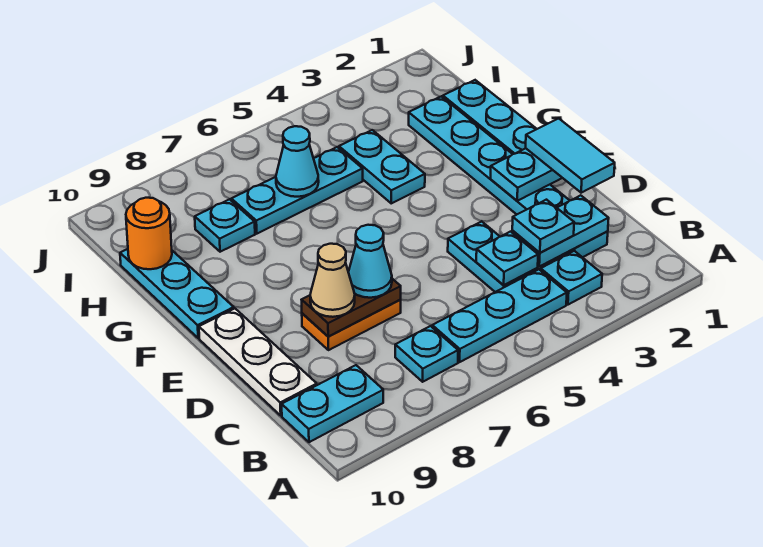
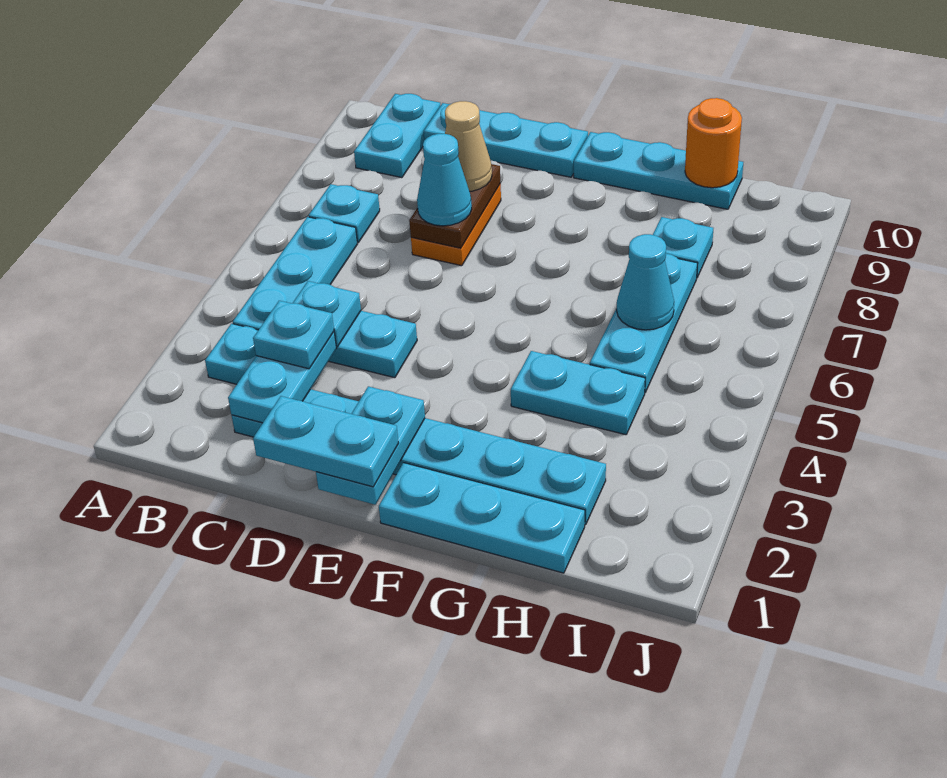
white plate C10:E10 level 1 -> cyan plate C10:E10 level 1
cyan tile D1:E1 level 3 -> cyan plate D1:E1 level 3

